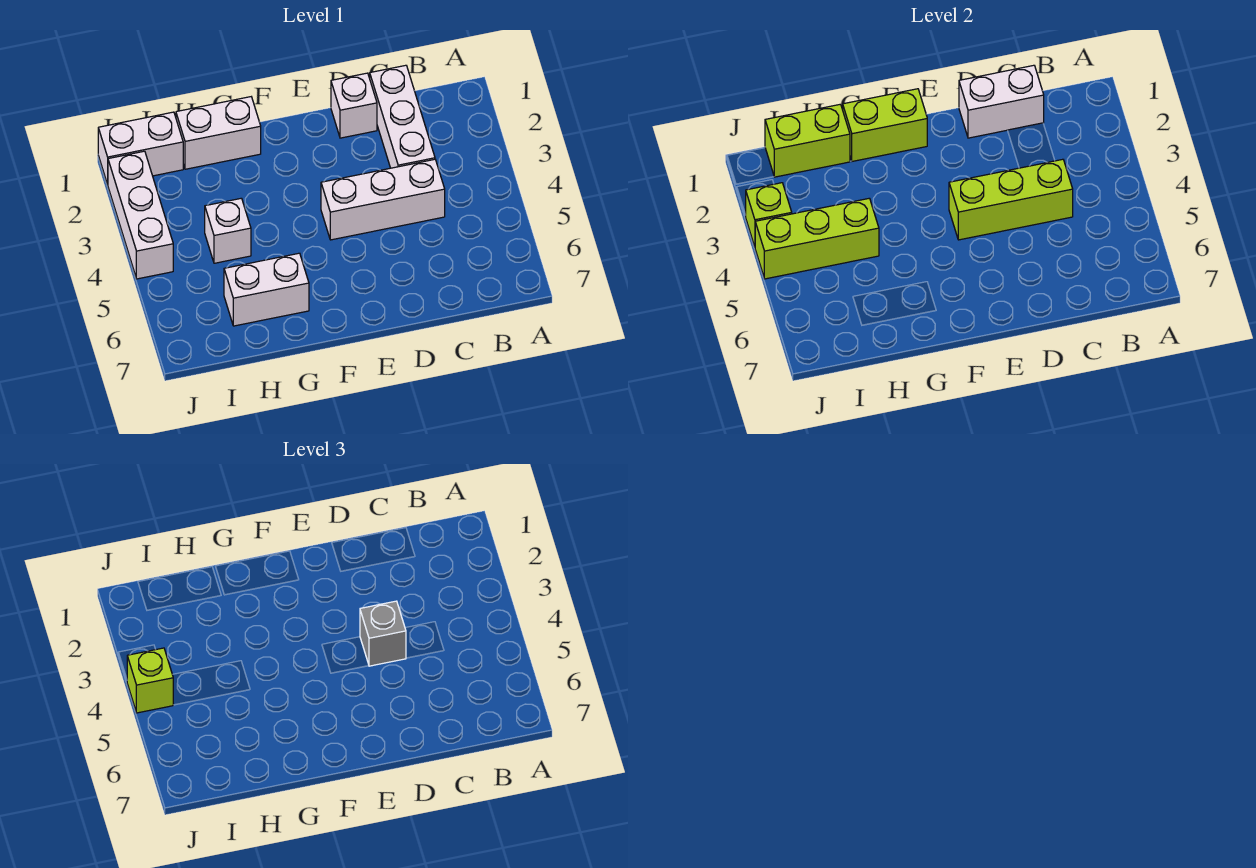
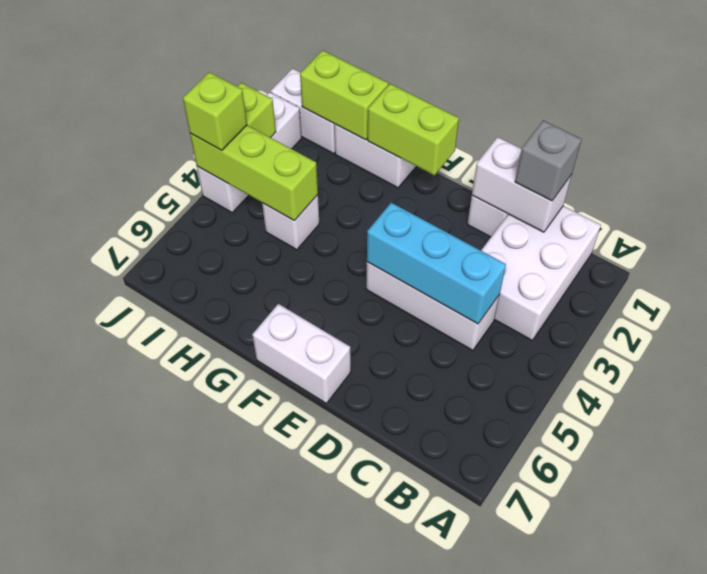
white brick C1:C3 level 1 -> white brick B1:C3 level 1
lime brick C4:E4 level 2 -> cyan brick C4:E4 level 2
grey brick D4 level 3 -> grey brick C1 level 3
white brick G6:H6 level 1 -> white brick E7:F7 level 1

